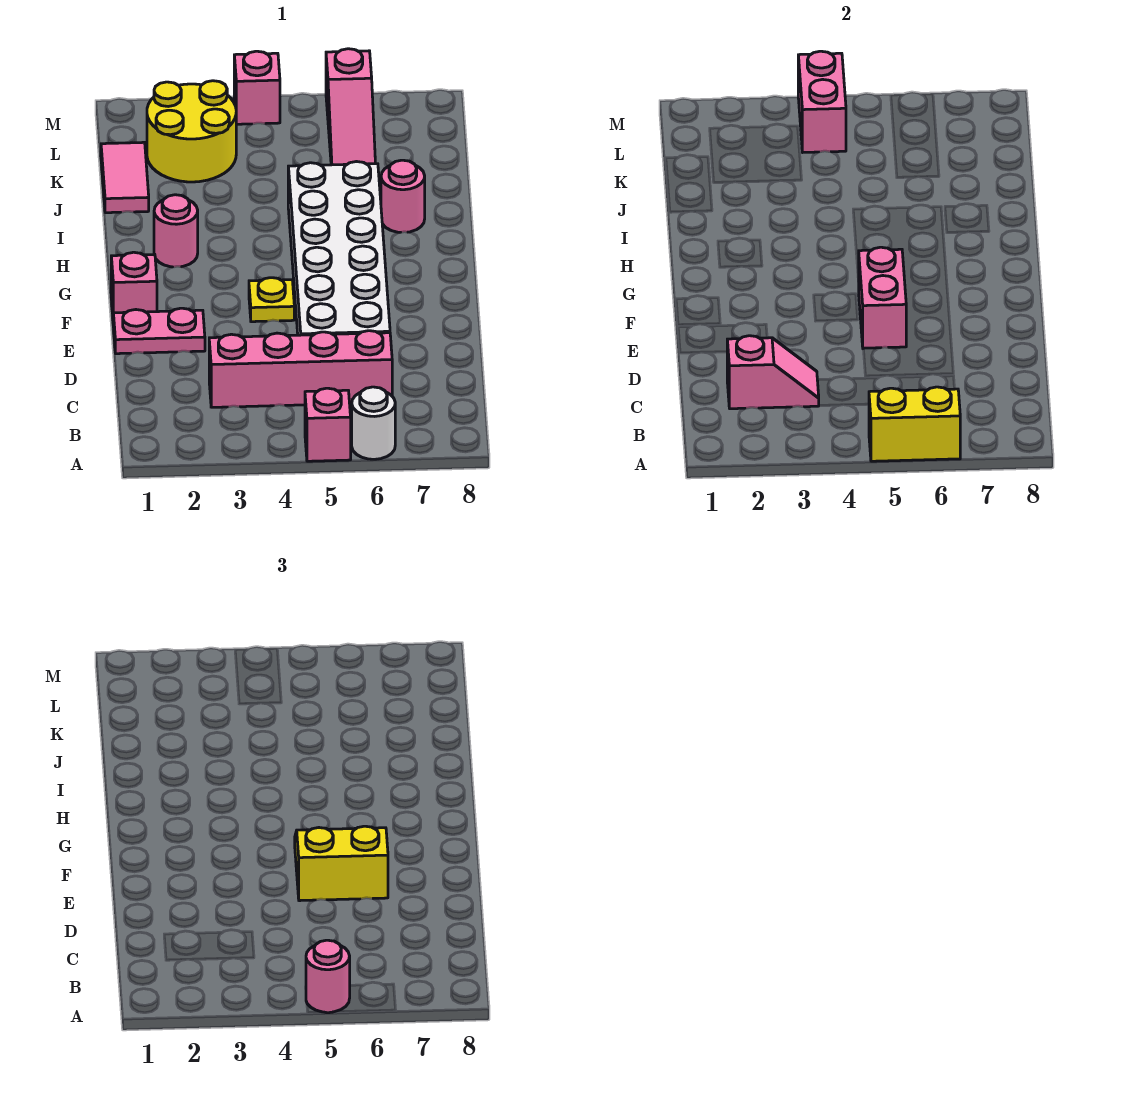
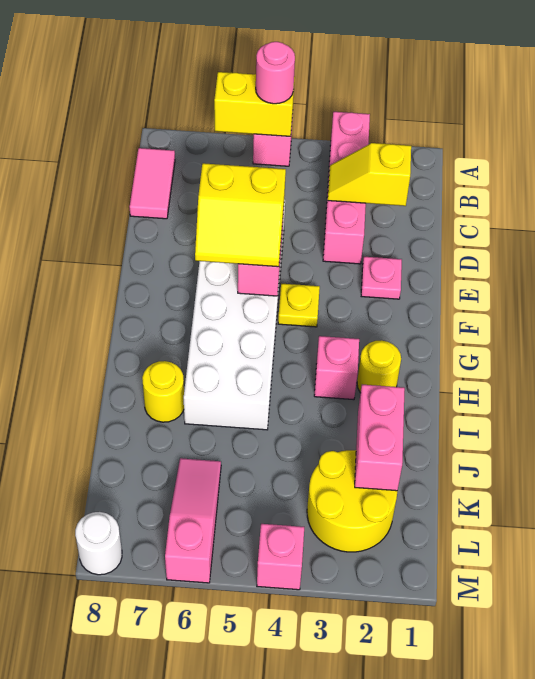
white round brick A6 level 1 -> white round brick M8 level 1
pink slope C2:C3 level 2 top 2 -> yellow slope C2:C3 level 2 top 2
pink brick C3:C6 level 1 -> pink brick A3:D3 level 1
pink plate E1:E2 level 1 -> pink plate E2 level 1
pink brick F1 level 1 -> pink brick H3 level 1
pink round brick H2 level 1 -> yellow round brick H2 level 1
pink round brick I7 level 1 -> yellow round brick I7 level 1
pink tile J1:K1 level 1 -> pink tile B8:C8 level 1
pink brick L4:M4 level 2 -> pink brick J2:K2 level 2

